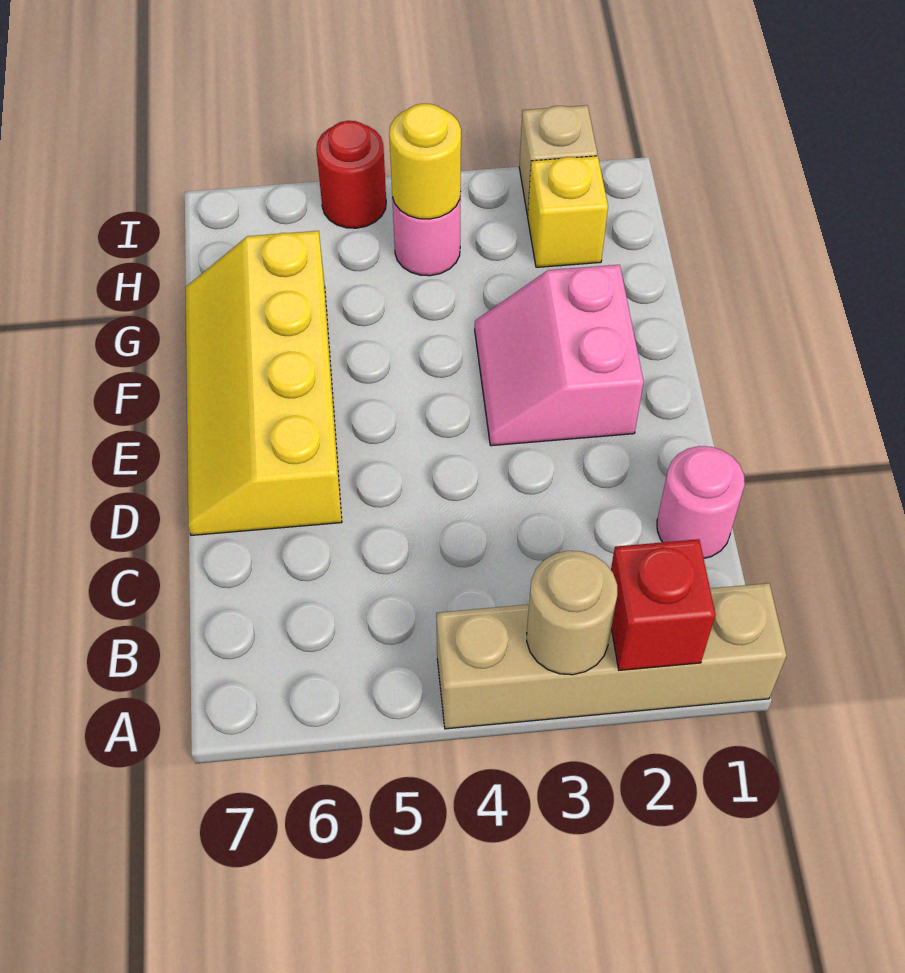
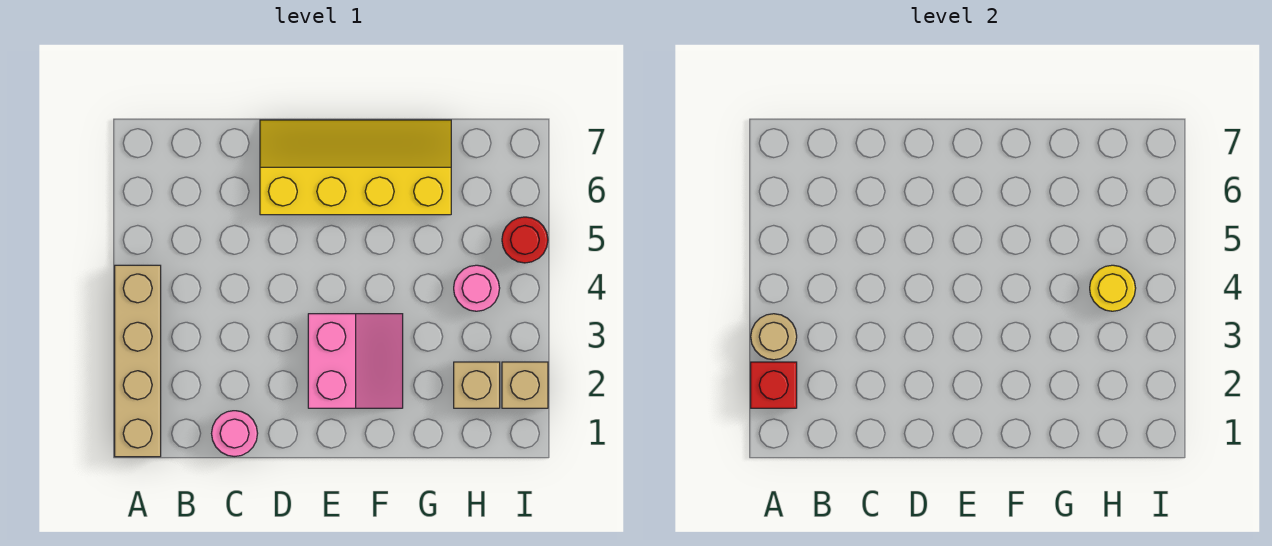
pink slope E2:F3 level 1 top 2 -> pink slope E2:F3 level 1 top E
yellow brick H2 level 1 -> tan brick H2 level 1

